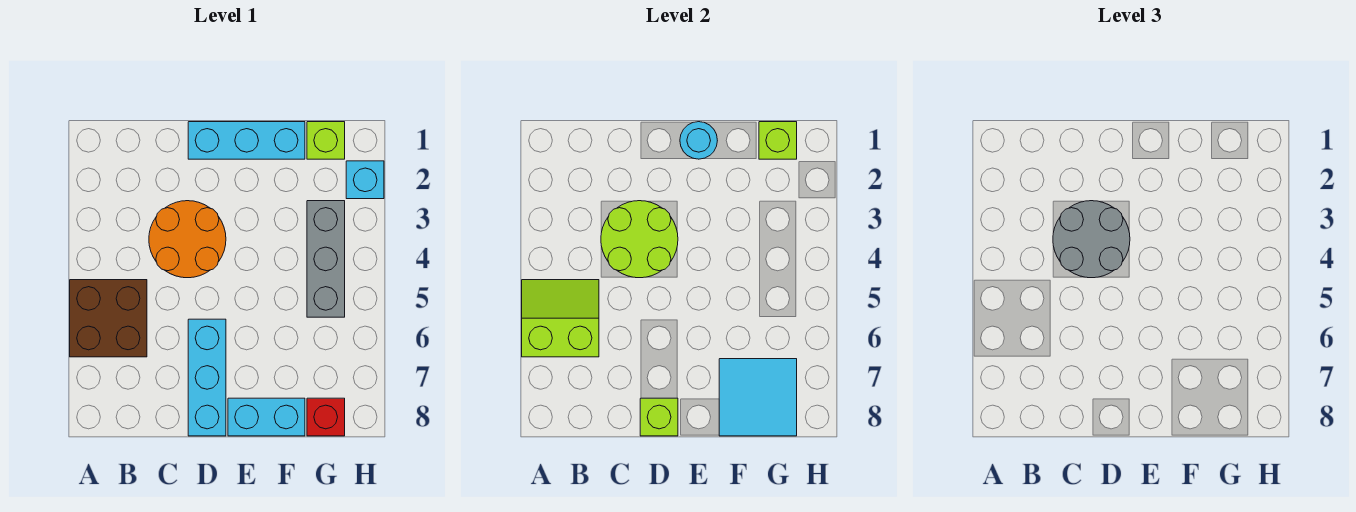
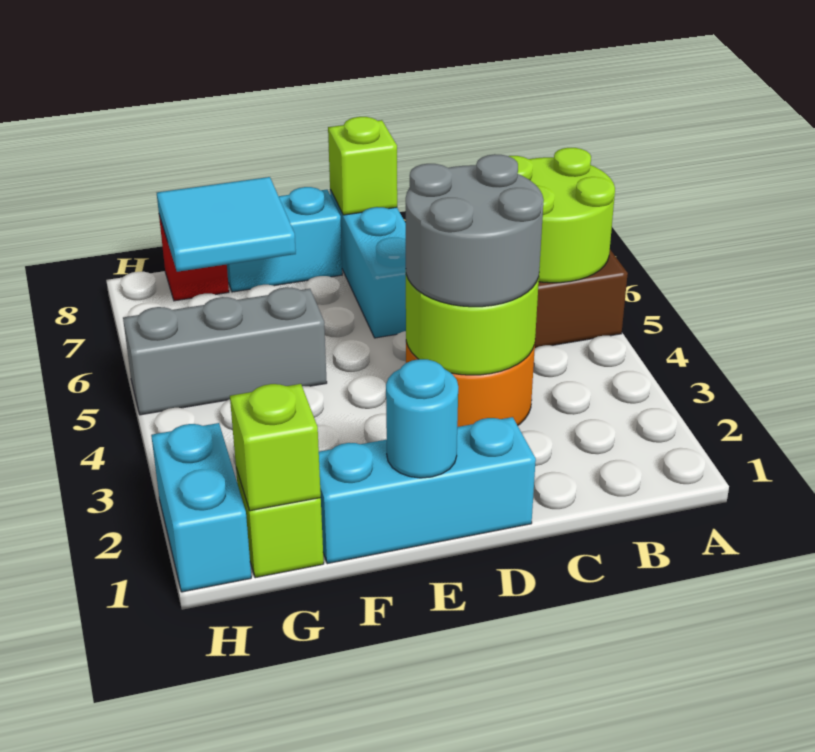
lime slope A5:B6 level 2 top 6 -> lime round brick A5:B6 level 2
grey brick G3:G5 level 1 -> grey brick F5:H5 level 1
cyan brick H2 level 1 -> cyan brick H1:H2 level 1

